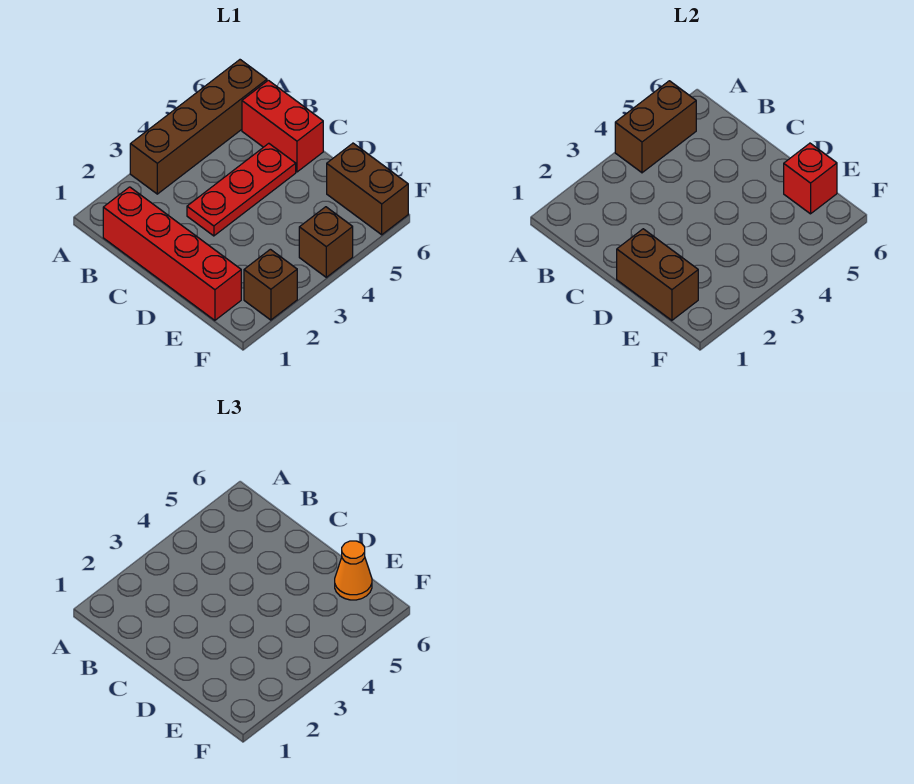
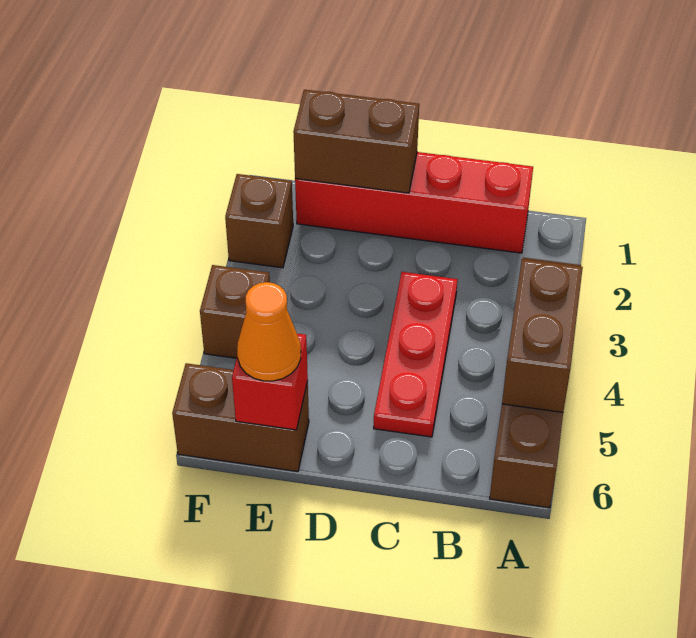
red brick B6:C6 level 1 -> none

